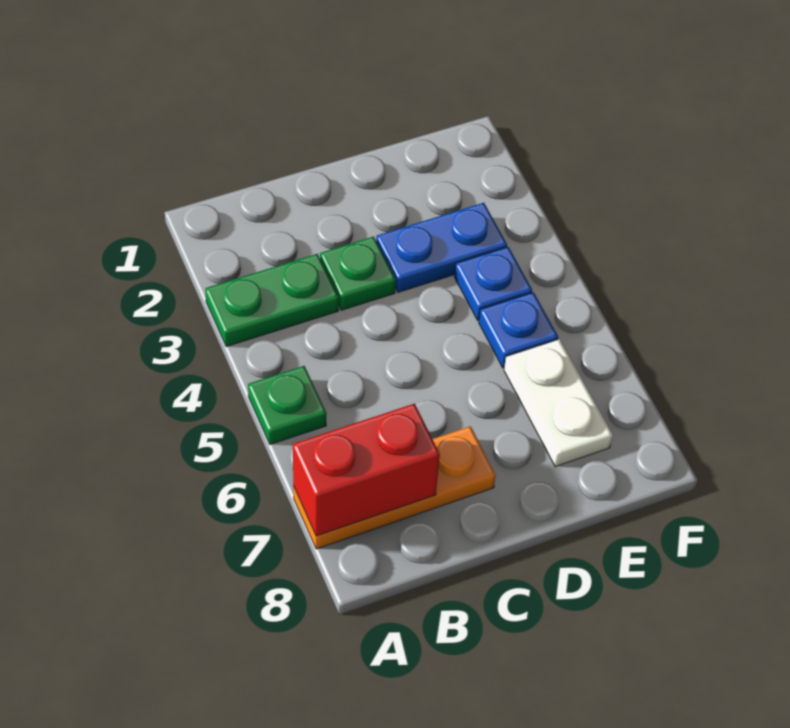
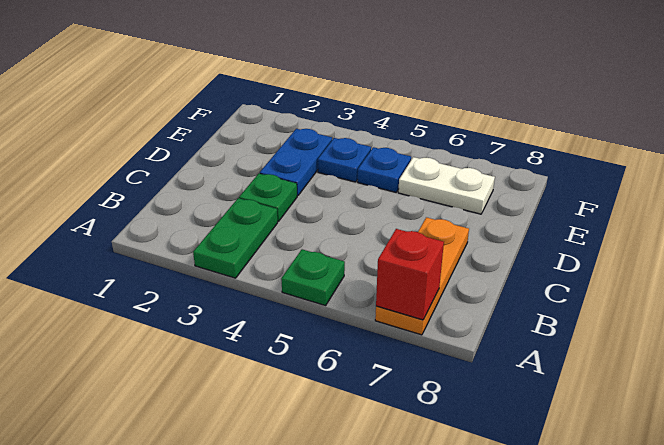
red brick A7:B7 level 2 -> red brick A7 level 2

